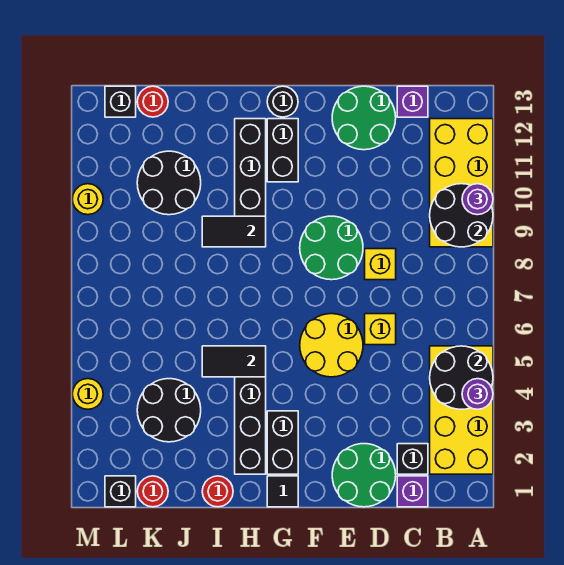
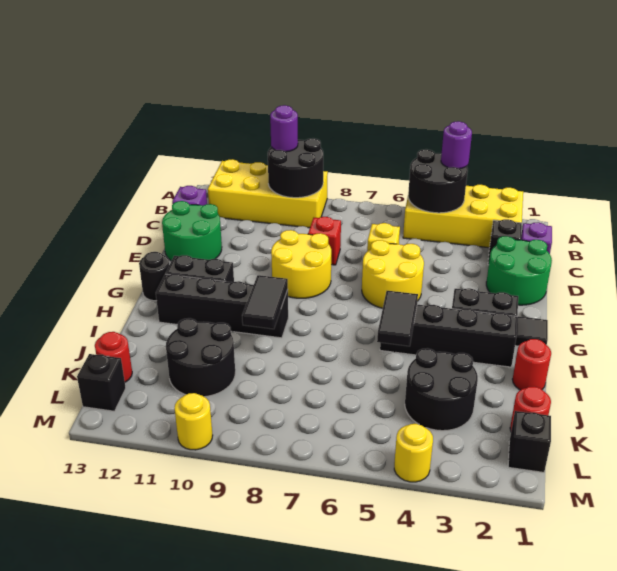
yellow brick D8 level 1 -> red brick D8 level 1
green round brick E8:F9 level 1 -> yellow round brick E8:F9 level 1

